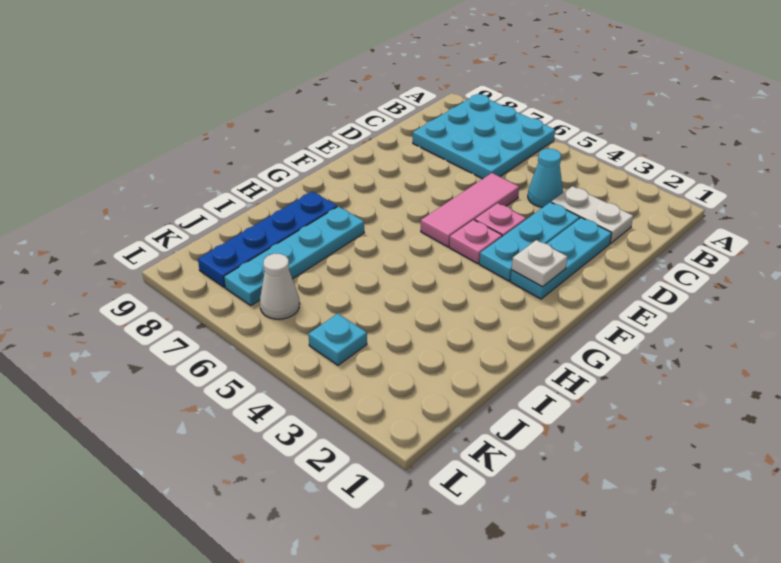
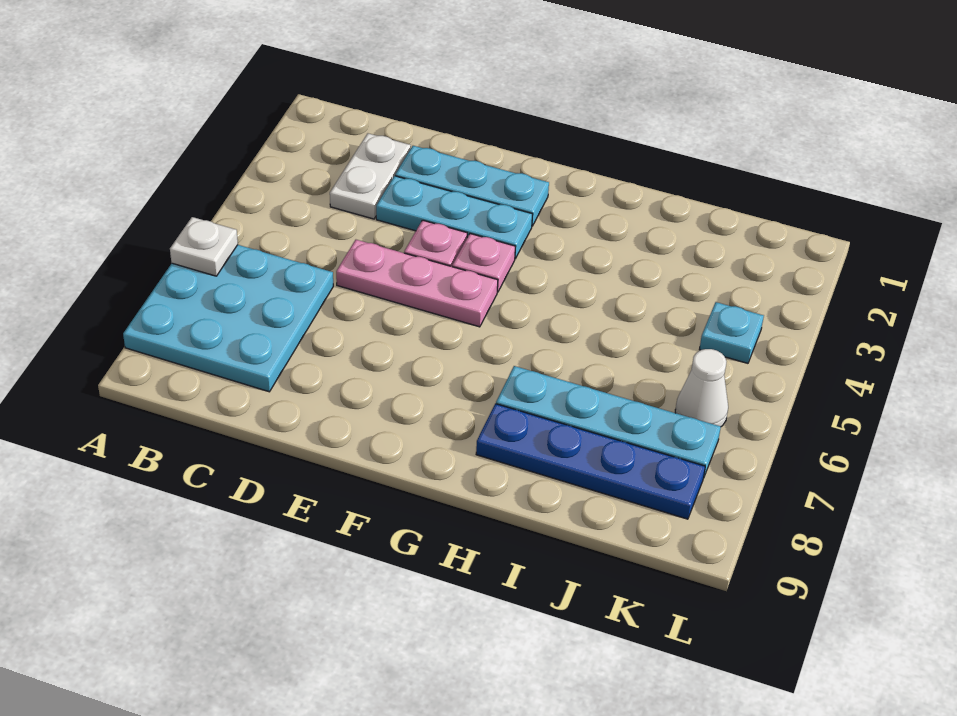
cyan cone C4 level 1 -> none
pink tile D5:F5 level 1 -> pink plate D5:F5 level 1
white plate F2 level 2 -> white plate A6 level 2

